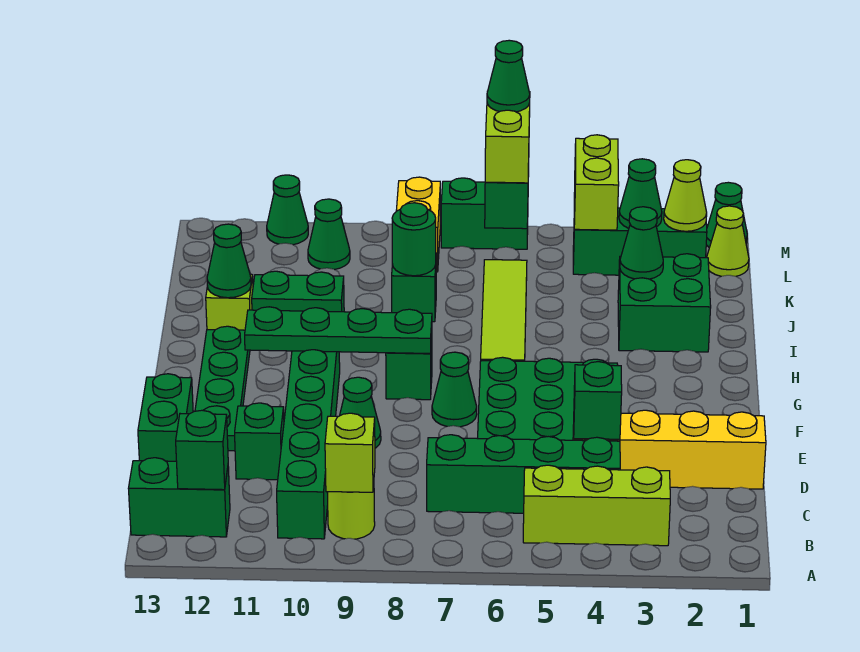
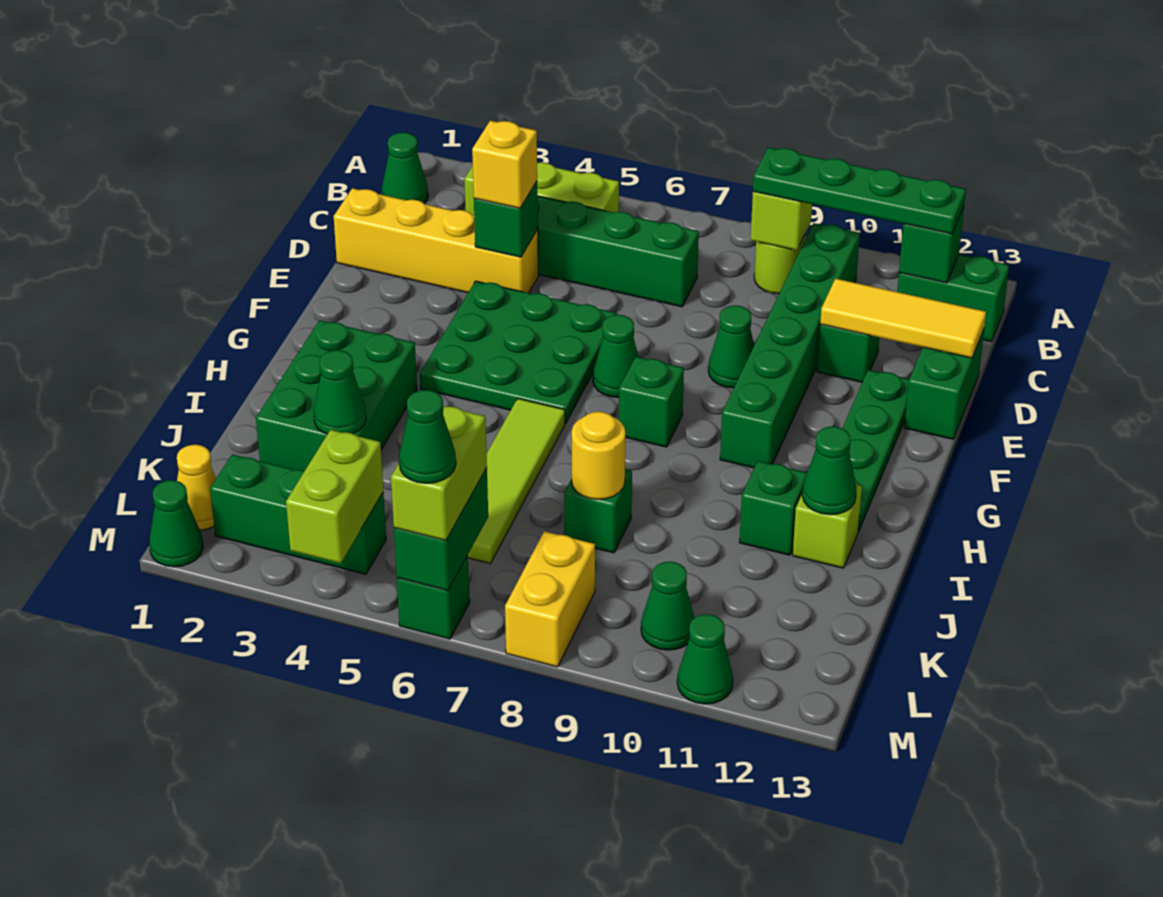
none -> yellow brick D4 level 3
none -> yellow tile D11:D13 level 2
green plate G8:G11 level 2 -> green plate B9:B12 level 3
green brick I2:J3 level 1 -> green brick H2:J3 level 1
green brick I10:I11 level 1 -> green brick I11 level 1
green round brick J8 level 2 -> yellow round brick J8 level 2
lime cone L1 level 1 -> yellow cone L1 level 1
lime cone L2 level 2 -> none
green cone L3 level 2 -> green cone B1 level 1
green brick M6:M7 level 1 -> green brick M6 level 1

